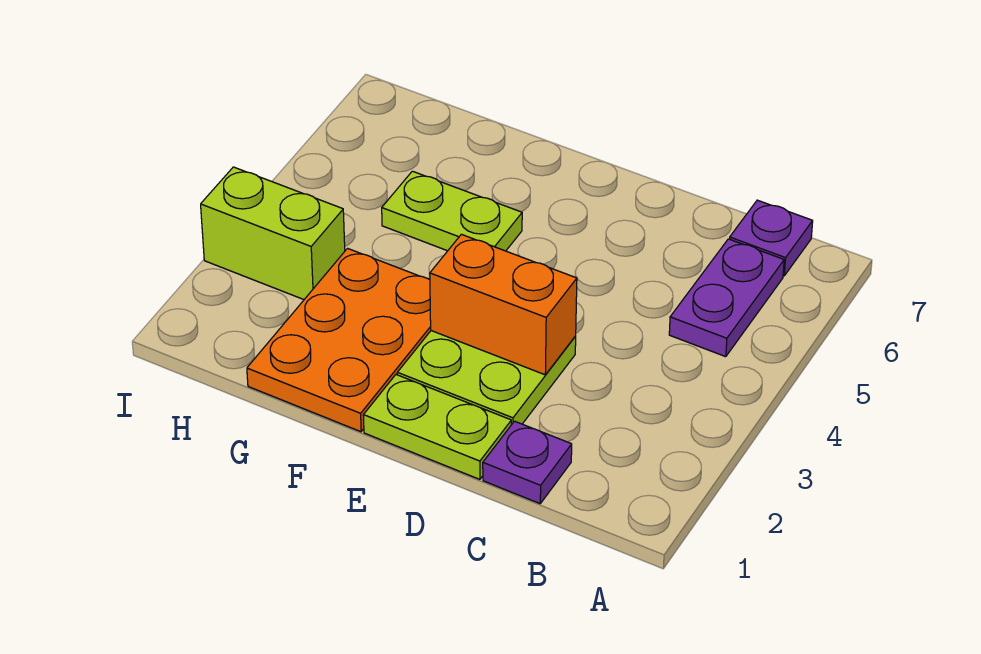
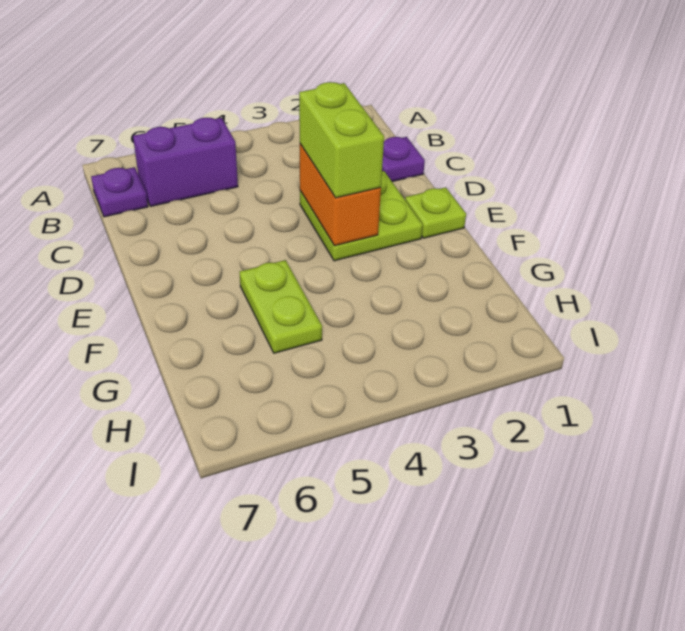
purple plate B5:B6 level 1 -> purple brick B5:B6 level 1
lime plate D1:E1 level 1 -> lime plate E1 level 1
orange plate F1:G3 level 1 -> none
lime brick H3:I3 level 1 -> lime brick D3:E3 level 3

